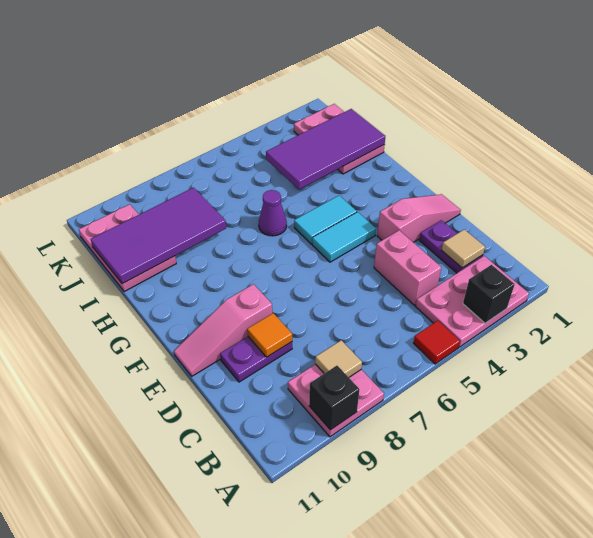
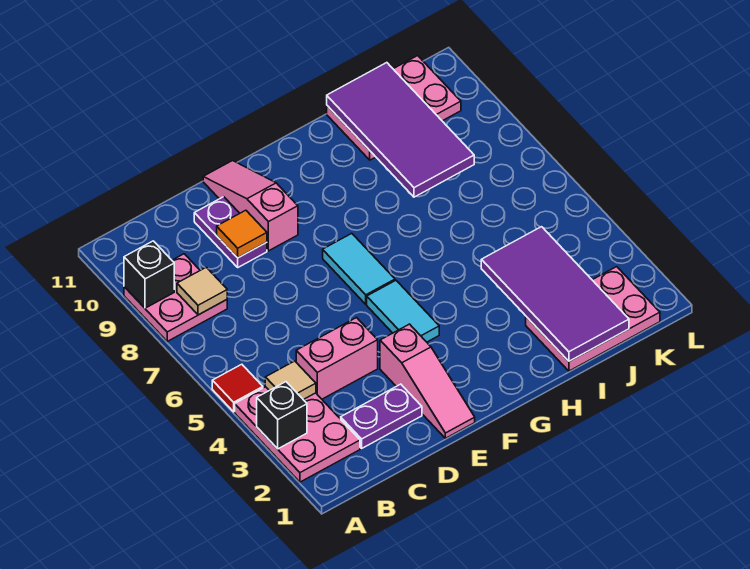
tan tile C2 level 2 -> tan tile B4 level 2
cyan tile G4:G5 level 1 -> cyan tile F6:F7 level 1
purple cone H6 level 1 -> none

